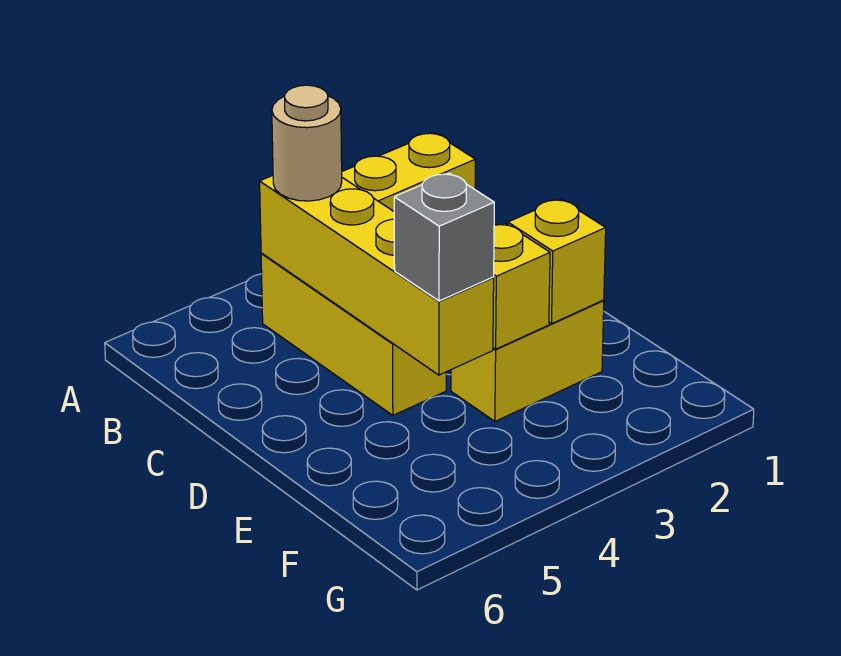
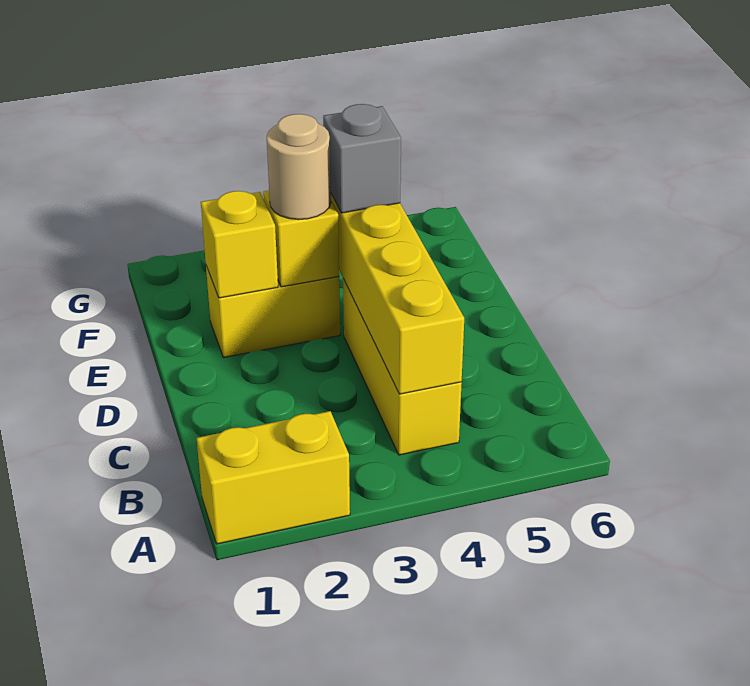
tan round brick B4 level 3 -> tan round brick E3 level 3

